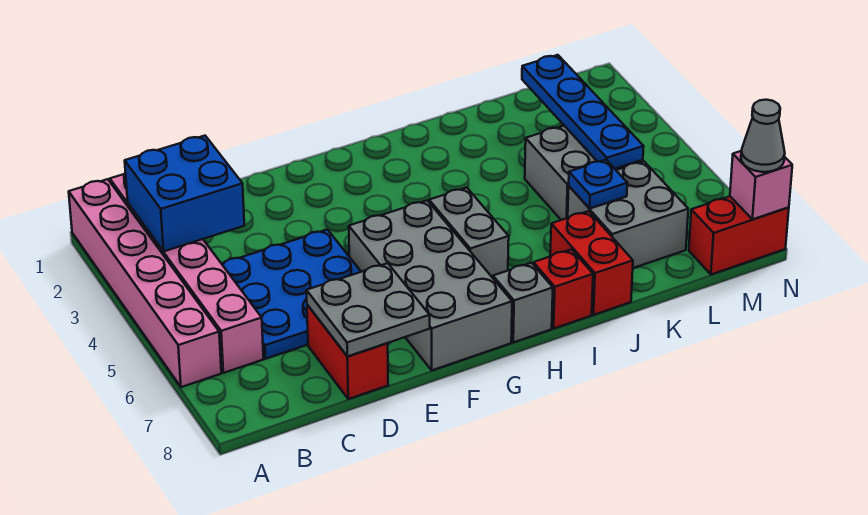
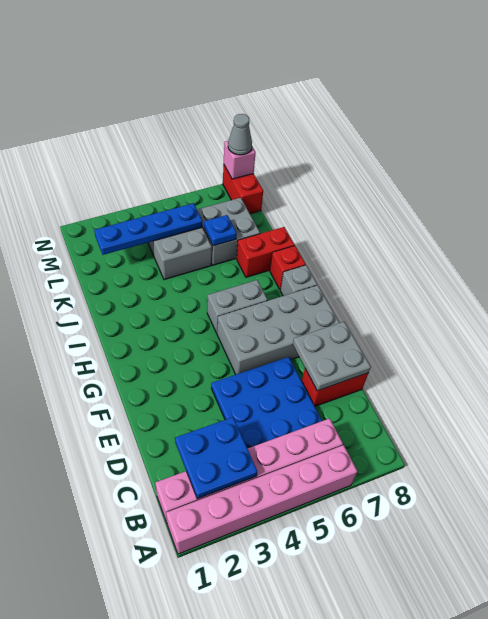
blue brick B2:C3 level 2 -> blue plate B2:C3 level 2

